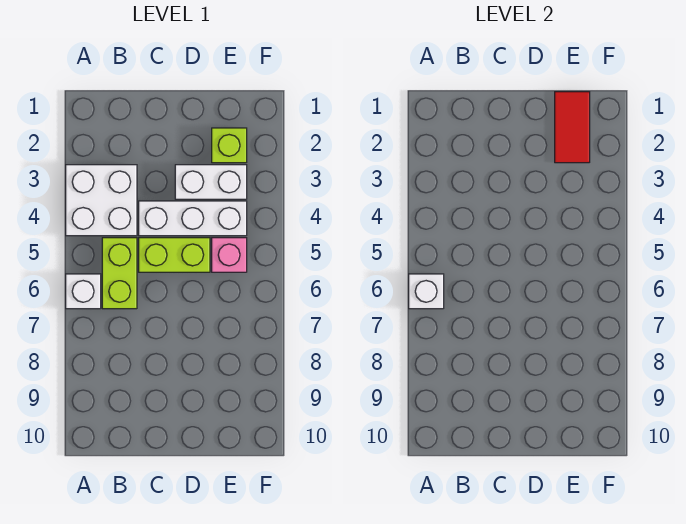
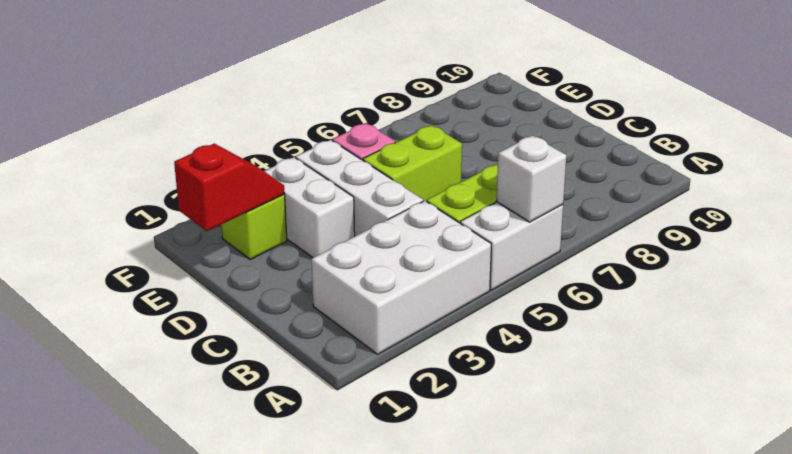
white brick A3:B4 level 1 -> white brick A2:B4 level 1
white brick A6 level 1 -> white brick A5:A6 level 1
lime brick C5:D5 level 1 -> lime brick D5:D6 level 1
red tile E1:E2 level 2 -> red slope E1:E2 level 2 top 1

